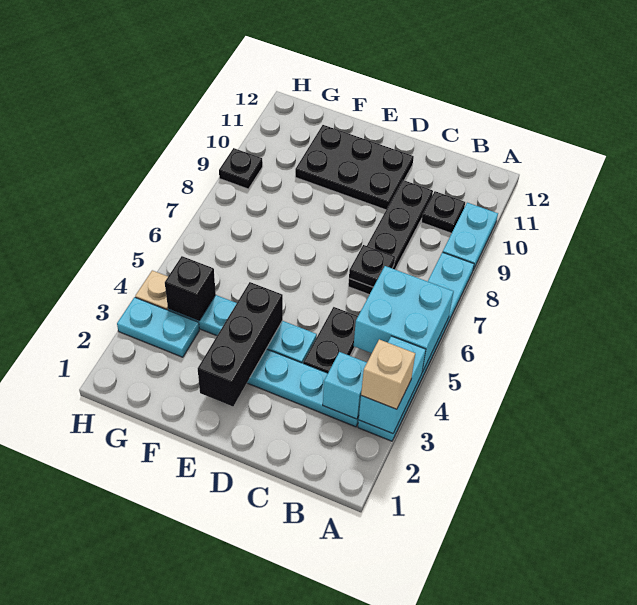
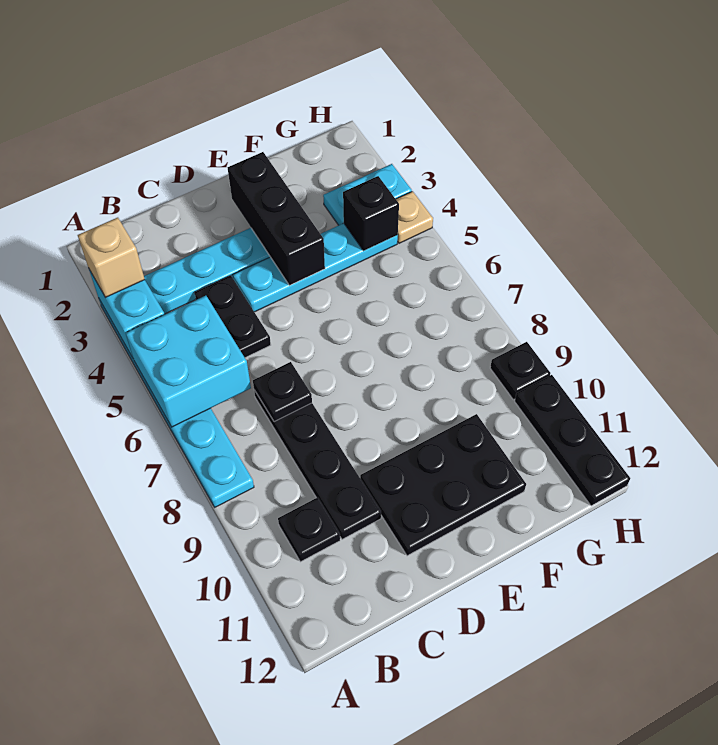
cyan plate A9:A10 level 1 -> none
cyan brick B3 level 2 -> none
none -> black plate H10:H12 level 1

